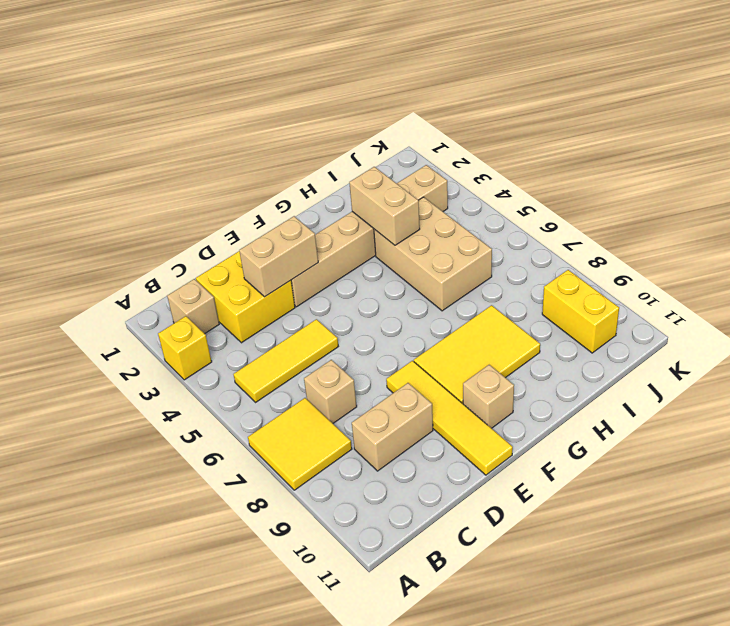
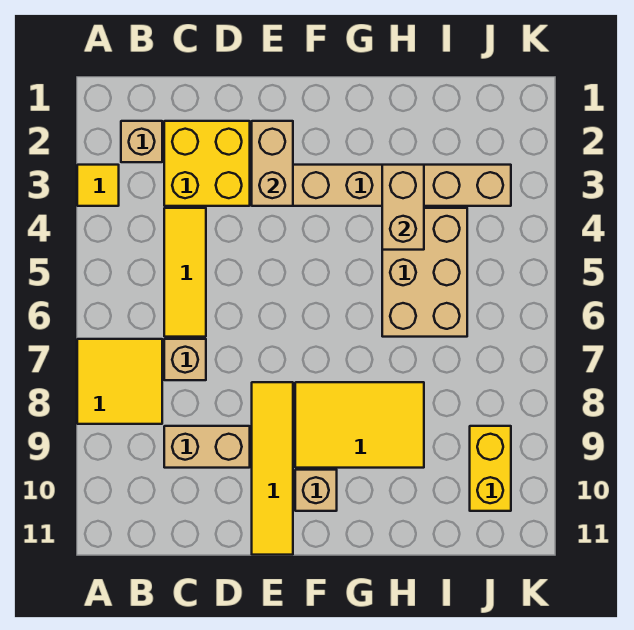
yellow brick A3 level 1 -> yellow tile A3 level 1
yellow tile B5:D5 level 1 -> yellow tile C4:C6 level 1
tan brick D3:E3 level 2 -> tan brick E2:E3 level 2

